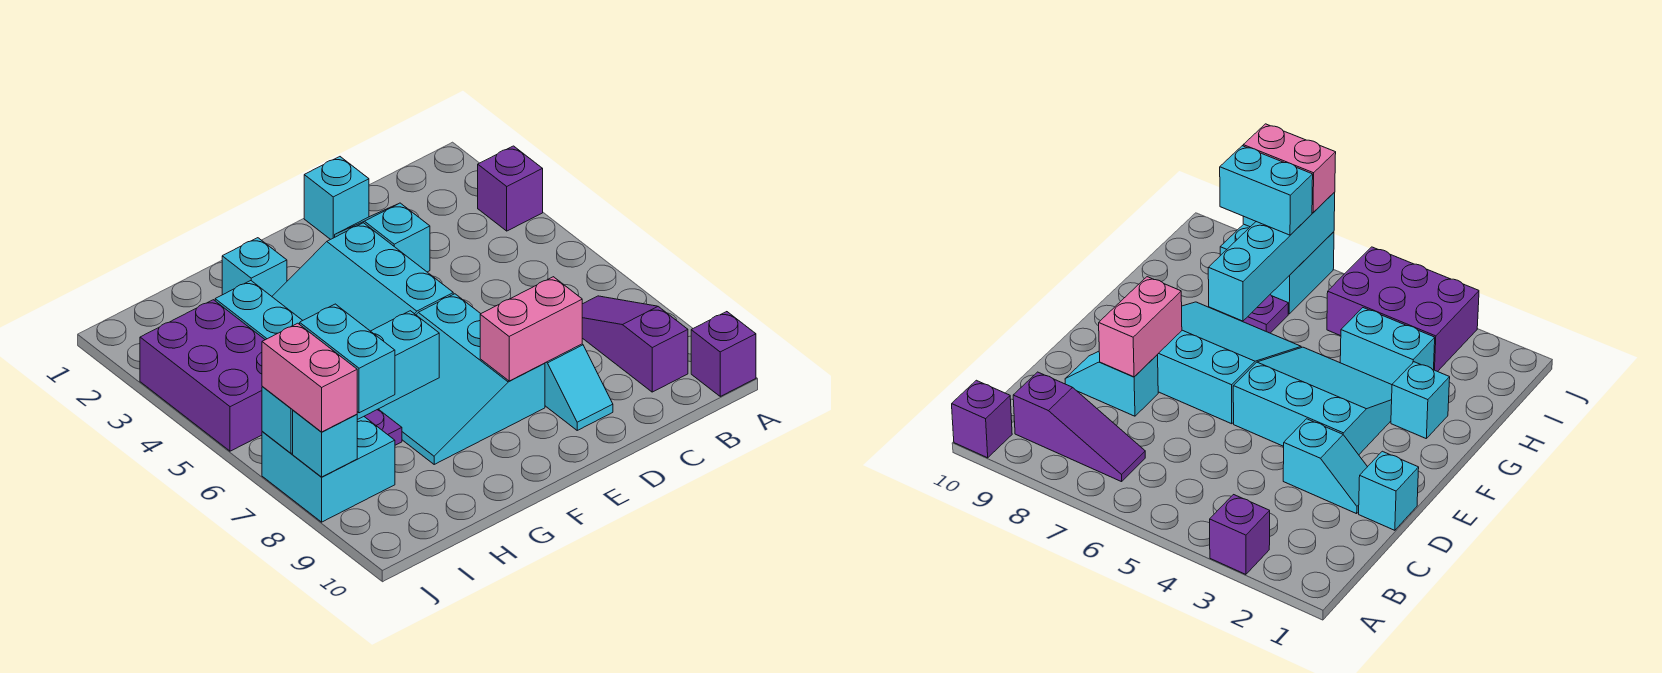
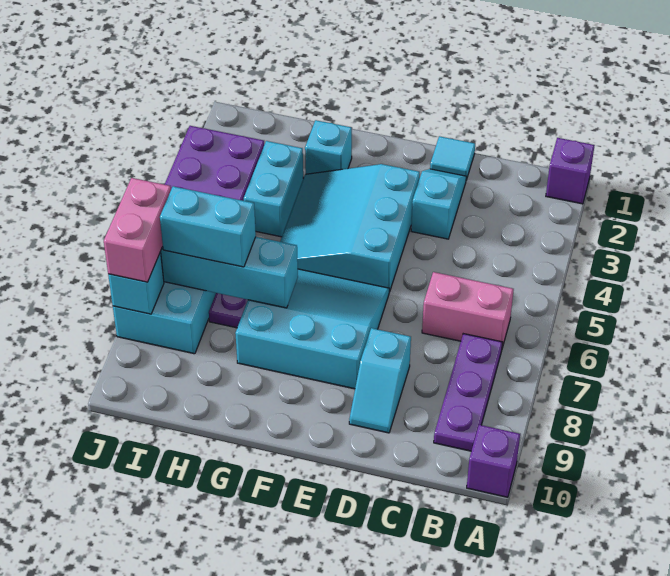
purple brick A3 level 1 -> purple brick A1 level 1
purple slope B7:B9 level 1 top 9 -> purple plate B7:B9 level 1
cyan brick D1 level 1 -> cyan tile D1 level 1
pink brick D8:E8 level 2 -> pink brick B6:C6 level 1
cyan slope E6:G8 level 1 top E -> cyan slope E6:G8 level 1 top 8
cyan brick I7:I8 level 3 -> cyan brick H7:I7 level 3

